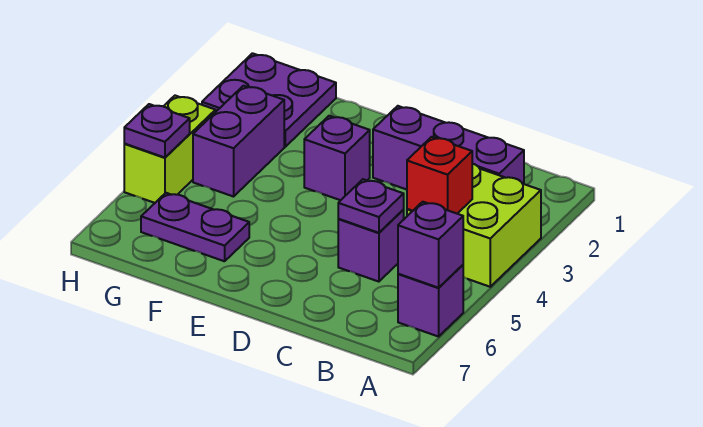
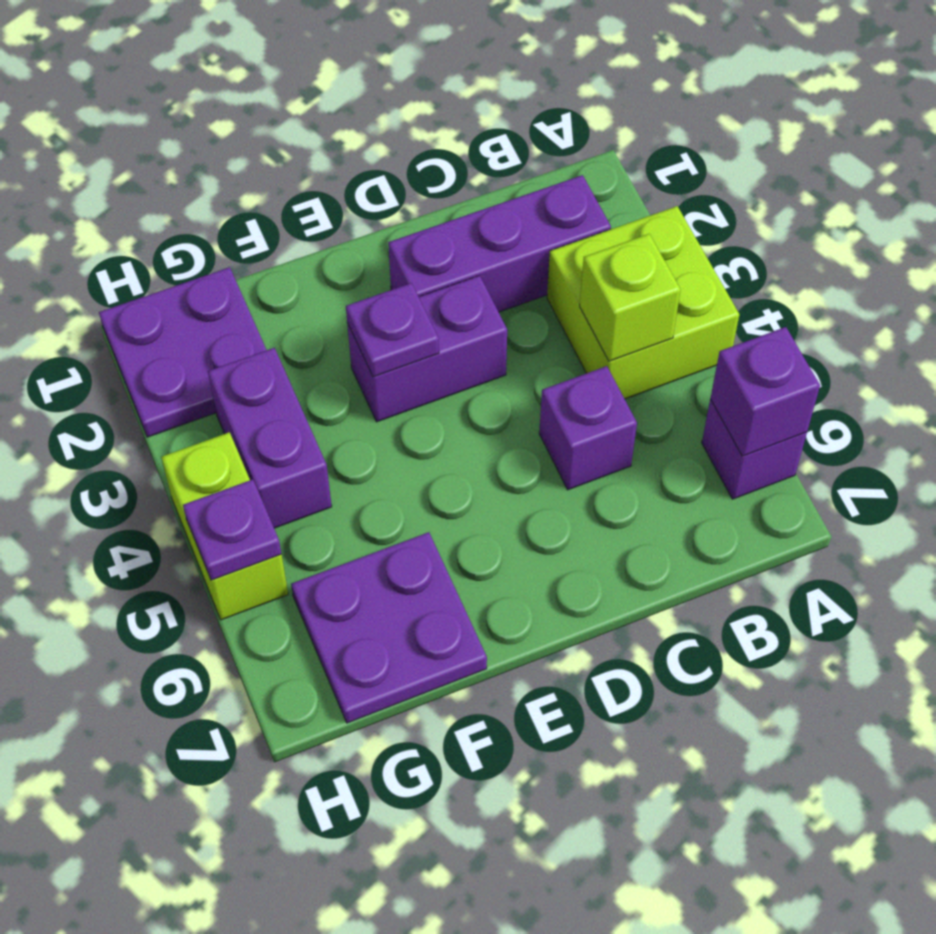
red brick B4 level 2 -> lime brick B4 level 2
purple plate C5 level 2 -> purple plate E3 level 2
purple brick E3 level 1 -> purple brick D3:E3 level 1
purple plate F6:G6 level 1 -> purple plate F6:G7 level 1

